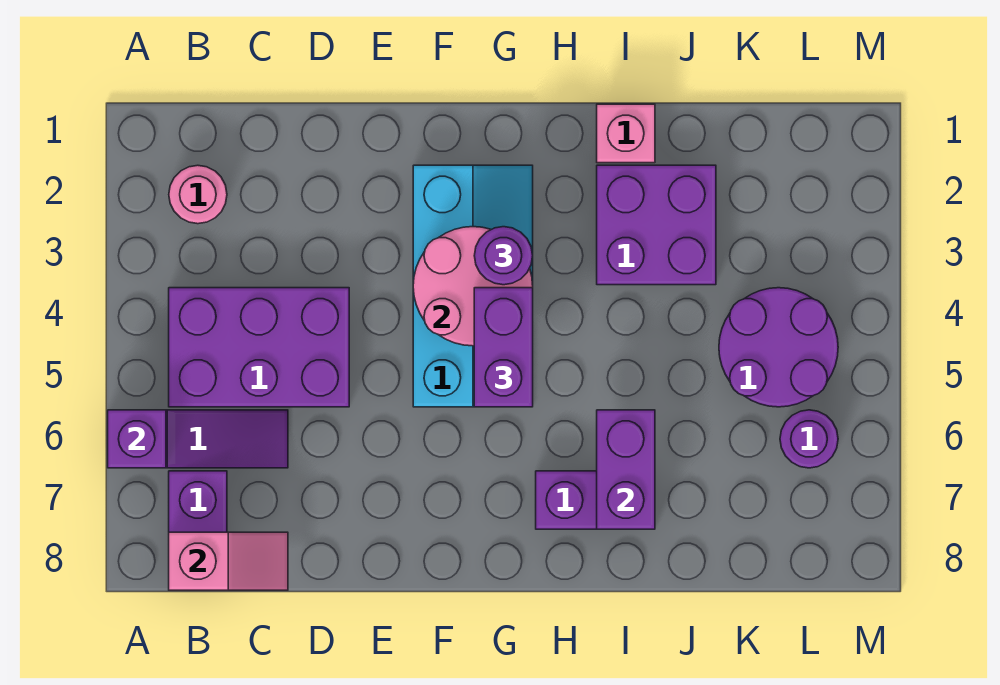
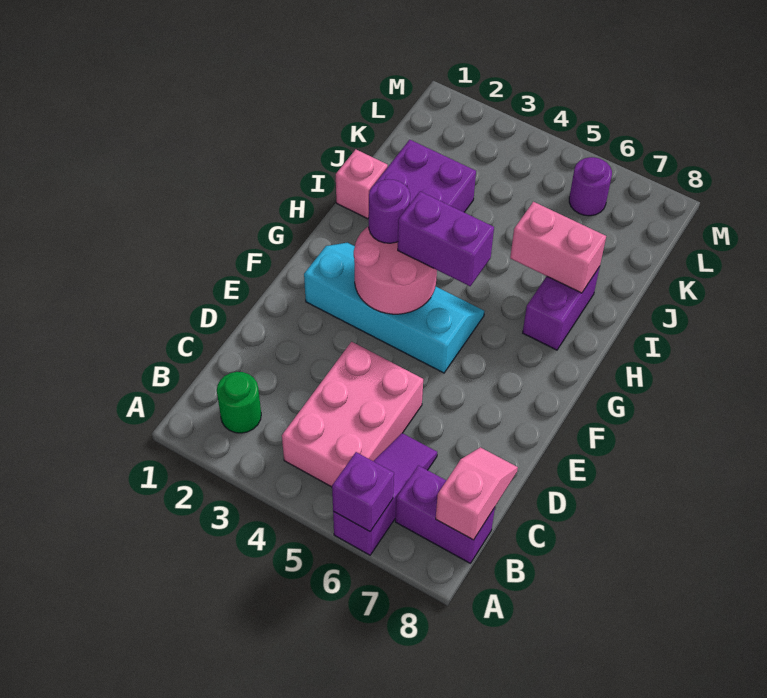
pink round brick B2 level 1 -> green round brick B2 level 1
purple brick B4:D5 level 1 -> pink brick B4:D5 level 1
purple brick I6:I7 level 2 -> pink brick I6:I7 level 2
purple round brick K4:L5 level 1 -> none

